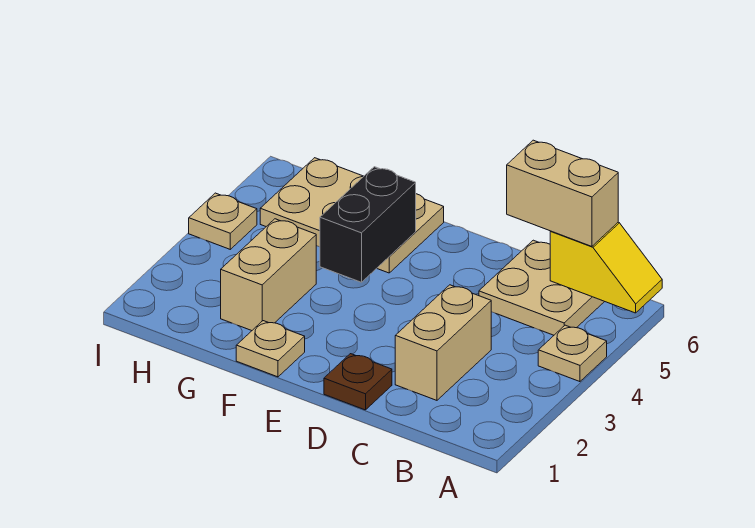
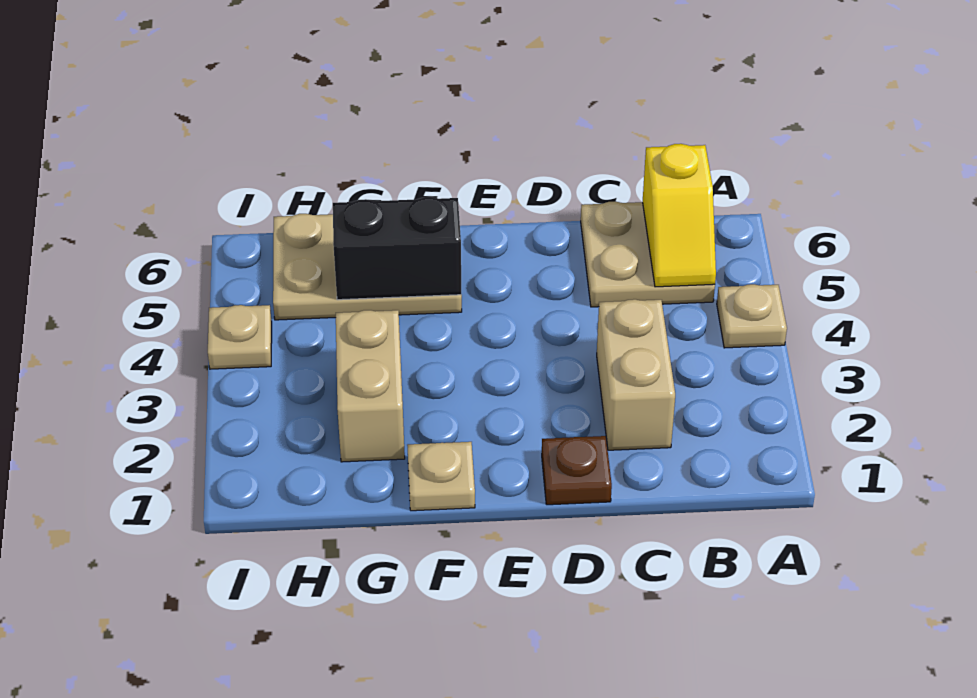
yellow slope A6:B6 level 2 top B -> yellow slope B5:B6 level 2 top 6
tan brick B6:C6 level 3 -> none
black brick F4:F5 level 2 -> black brick F5:G5 level 2

